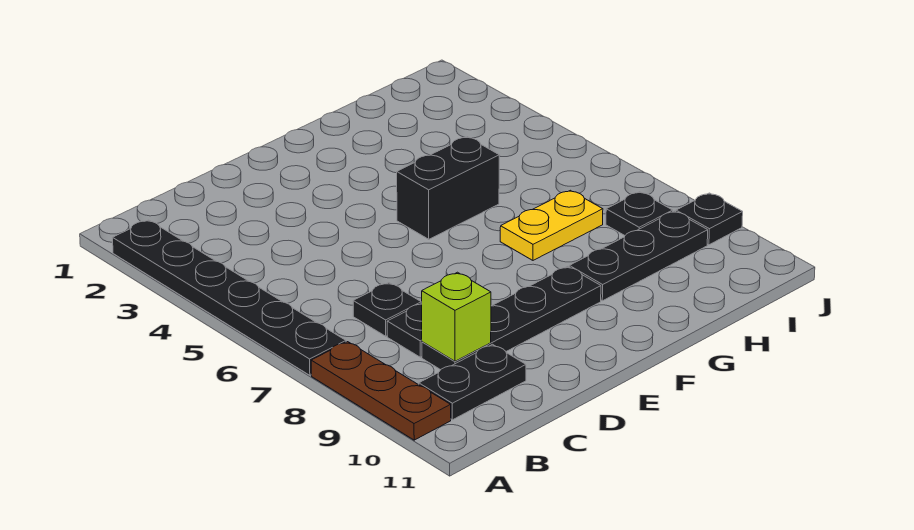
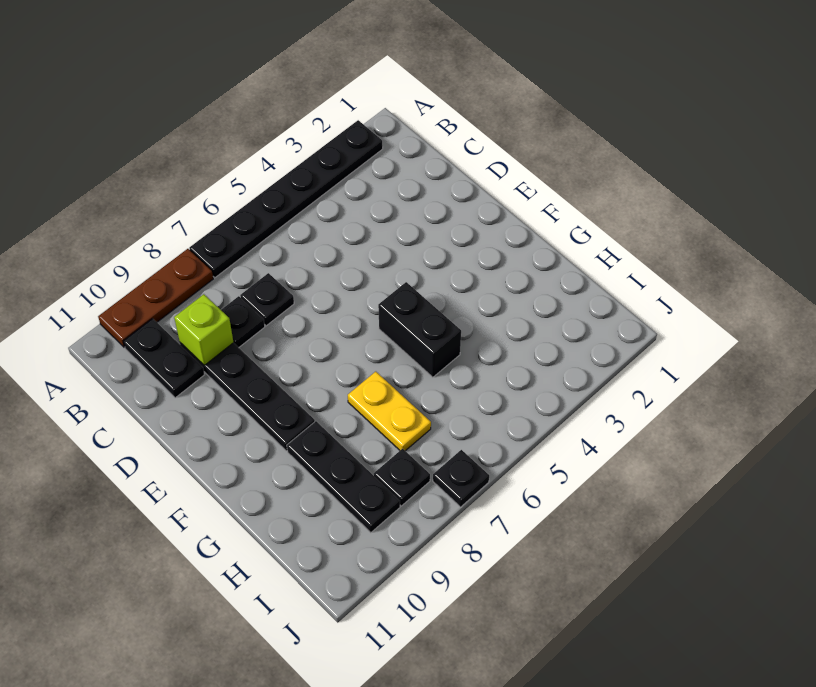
black plate J9 level 1 -> black plate J7 level 1

